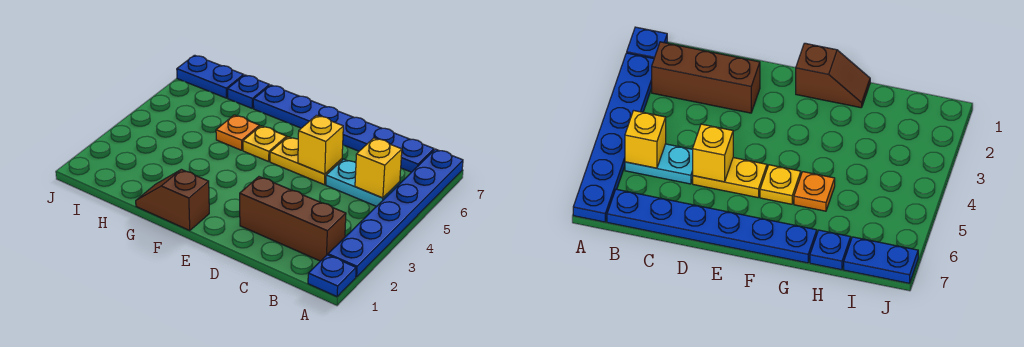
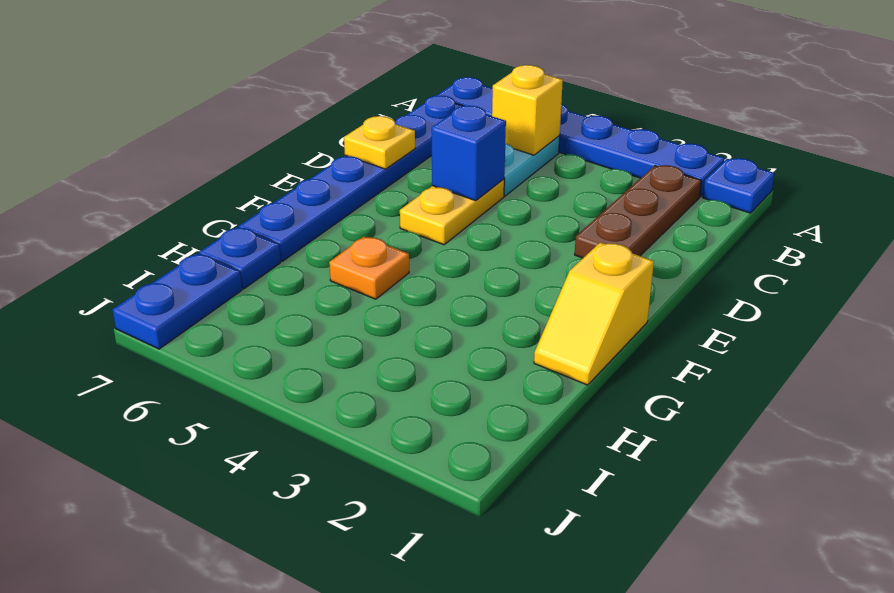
brown brick B2:D2 level 1 -> brown plate B2:D2 level 1
yellow brick D5 level 2 -> blue brick D5 level 2
brown slope F1:G1 level 1 top F -> yellow slope F1:G1 level 1 top F
yellow plate F5 level 1 -> yellow plate D7 level 2

